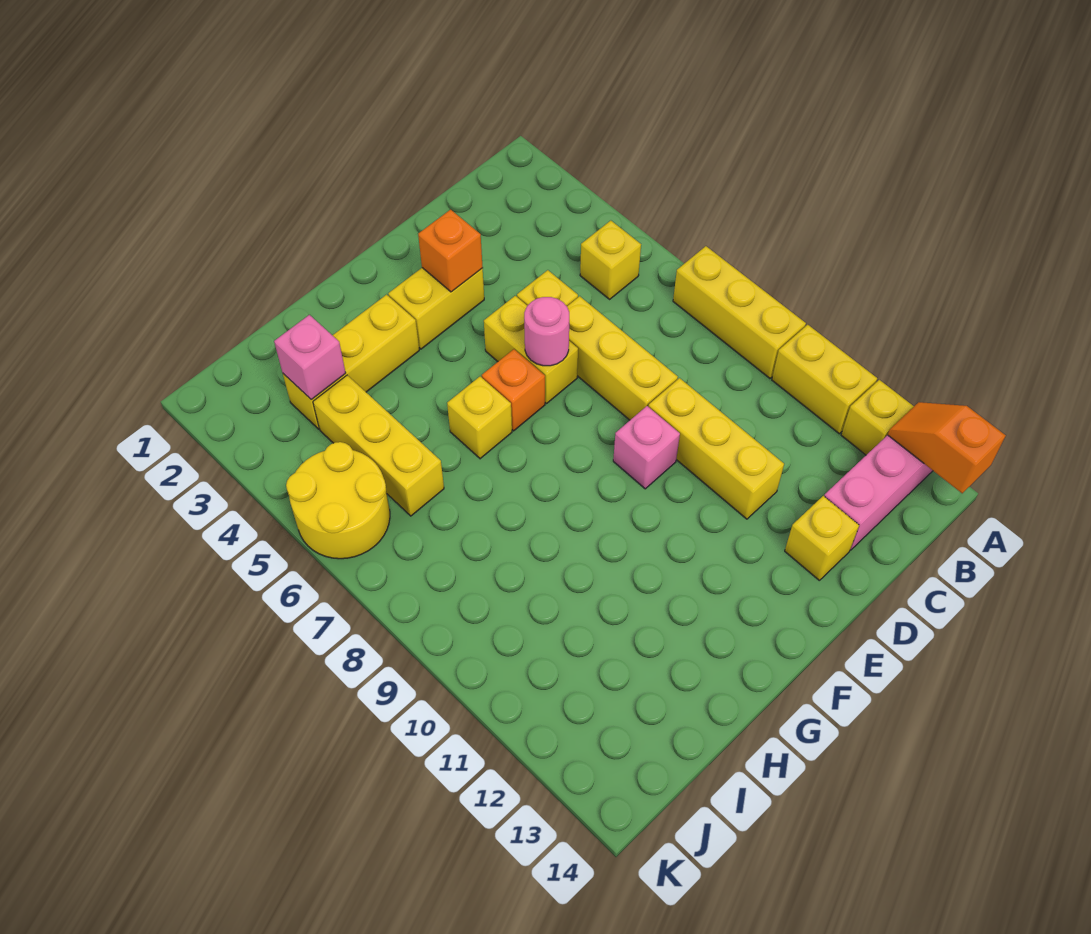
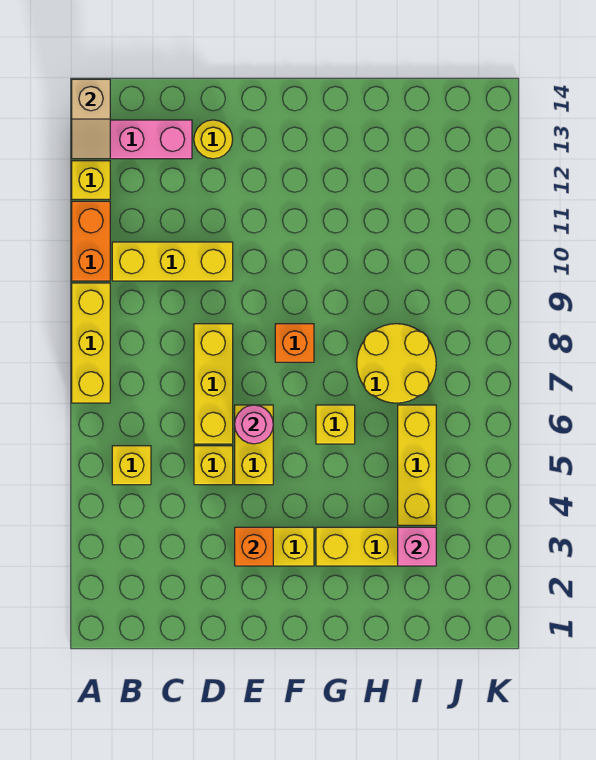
yellow brick A10:A11 level 1 -> orange brick A10:A11 level 1
orange slope A13:A14 level 2 top 14 -> tan slope A13:A14 level 2 top 14
yellow brick D9:D11 level 1 -> yellow brick B10:D10 level 1
yellow brick D13 level 1 -> yellow round brick D13 level 1
pink brick E9 level 1 -> none
orange brick F6 level 1 -> orange brick F8 level 1
yellow round brick J5:K6 level 1 -> yellow round brick H7:I8 level 1

